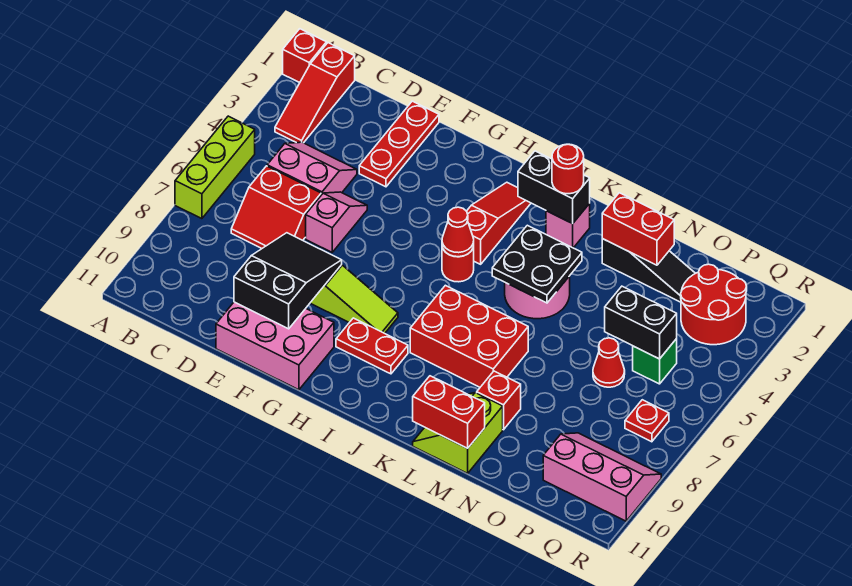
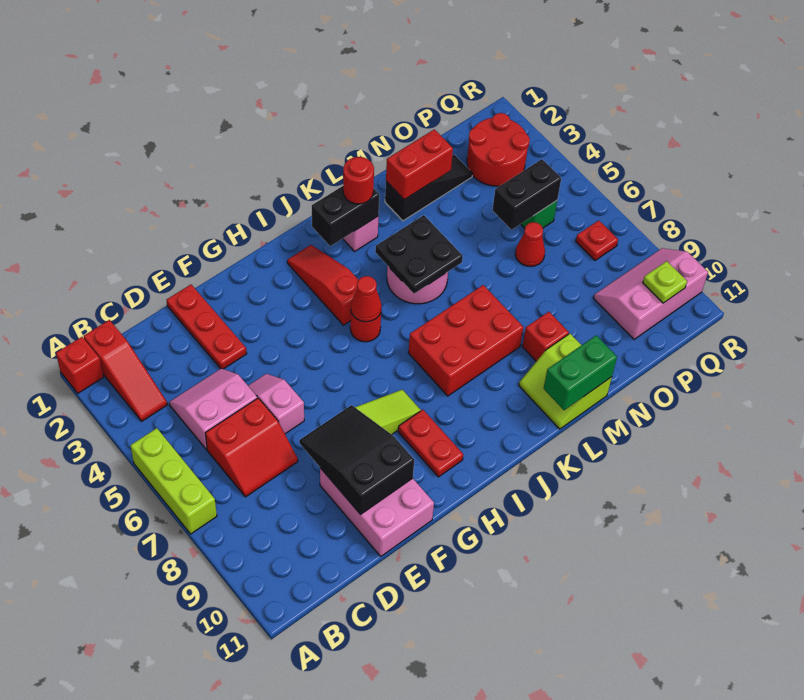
pink brick E10:G11 level 1 -> pink brick E9:F11 level 1
red plate H9:I9 level 1 -> red plate H9:H10 level 1
red brick L11:M11 level 2 -> green brick L11:M11 level 2
none -> lime plate Q10 level 2

